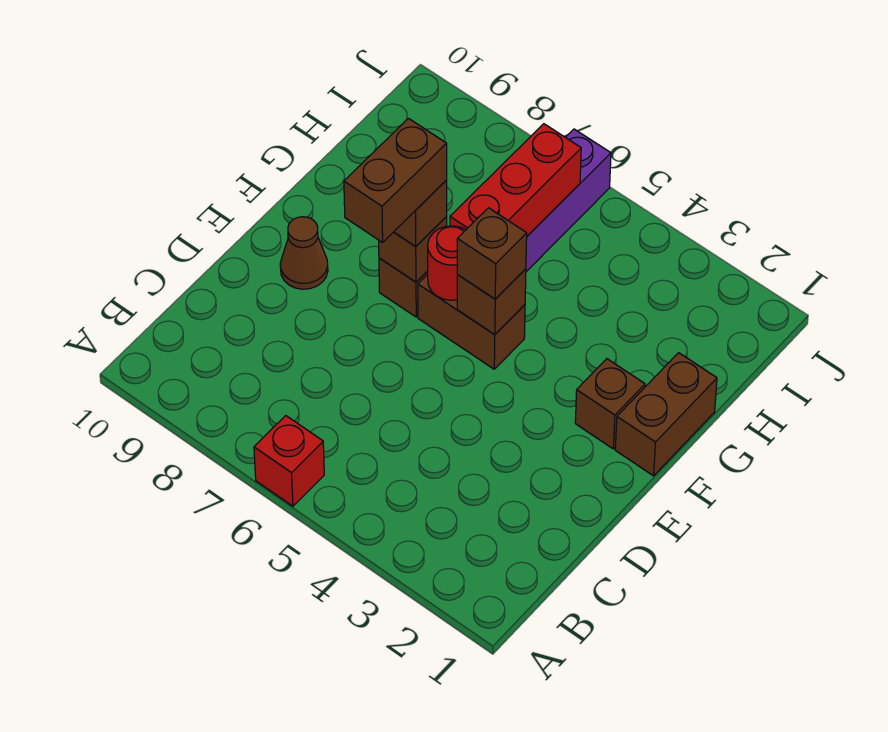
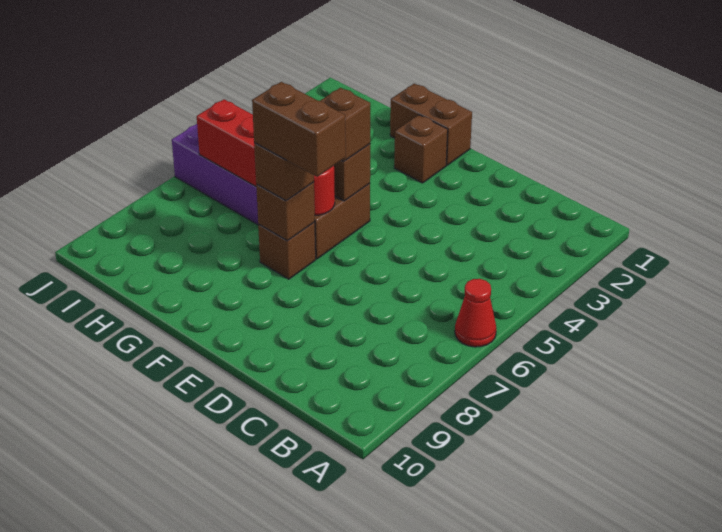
red brick A6 level 1 -> red cone A6 level 1
brown cone E9 level 1 -> none

